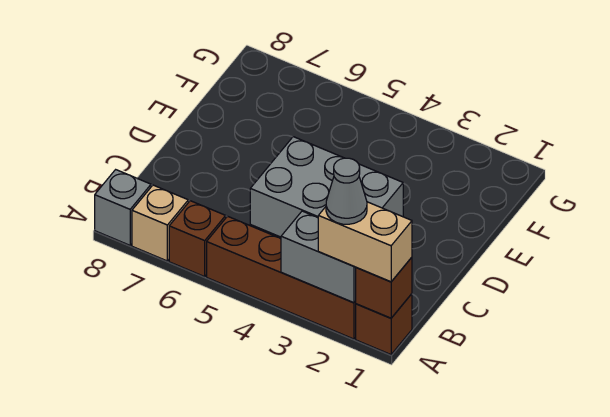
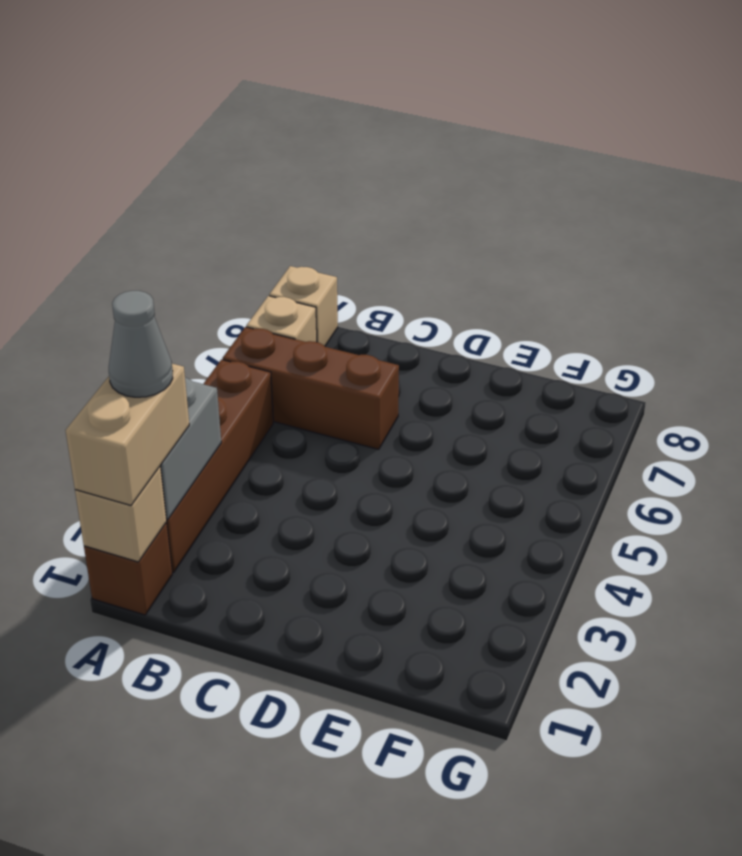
brown brick A1 level 2 -> tan brick A1 level 2
brown brick A6 level 1 -> brown brick A6:C6 level 1
grey brick A8 level 1 -> tan brick A8 level 1
grey brick C3:D5 level 1 -> none

